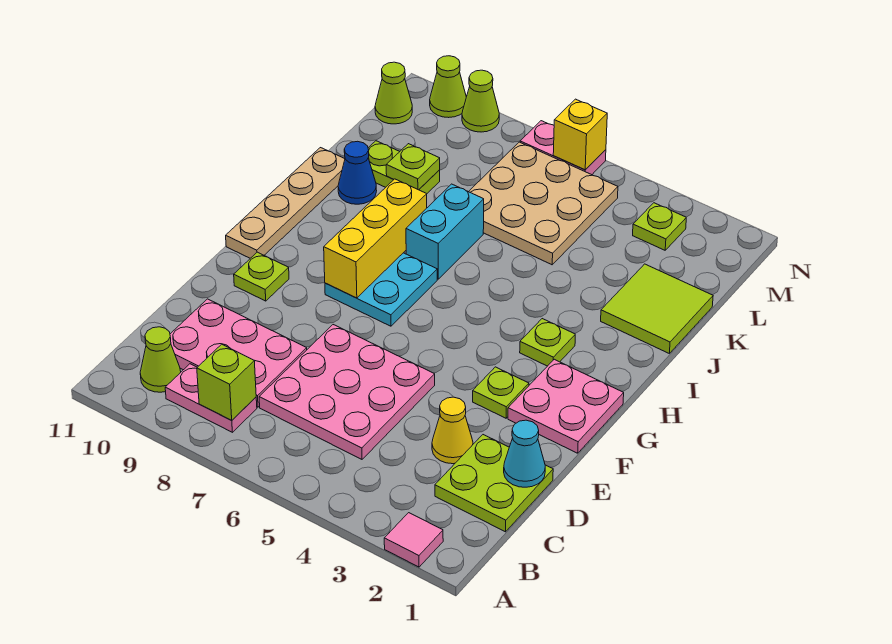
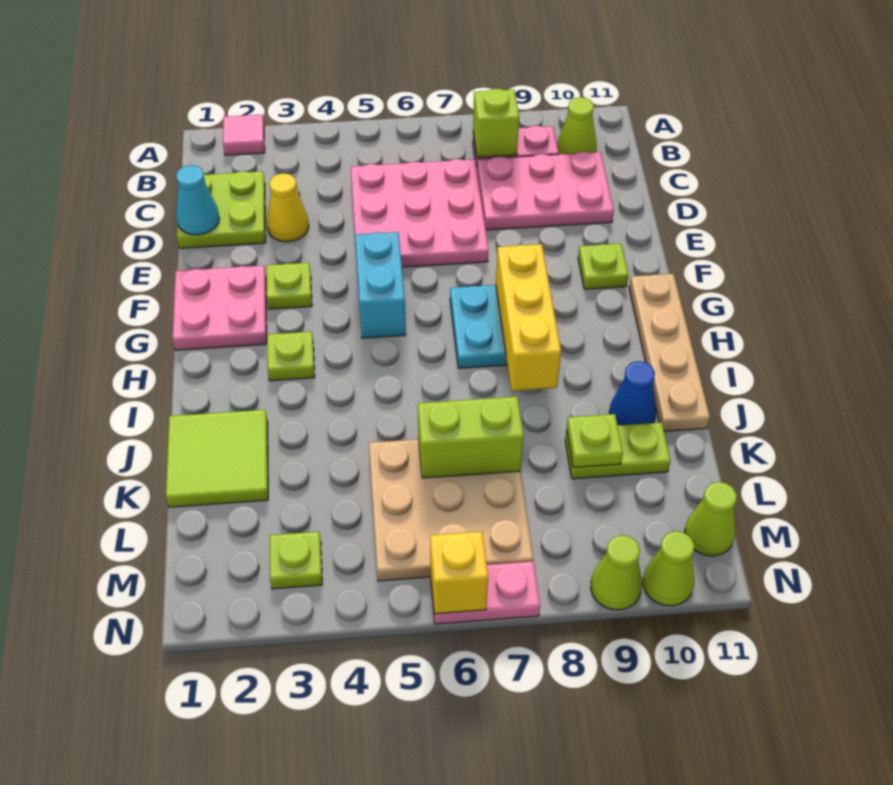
cyan brick I7:J7 level 1 -> cyan brick F5:G5 level 1
none -> lime brick K6:K7 level 2

